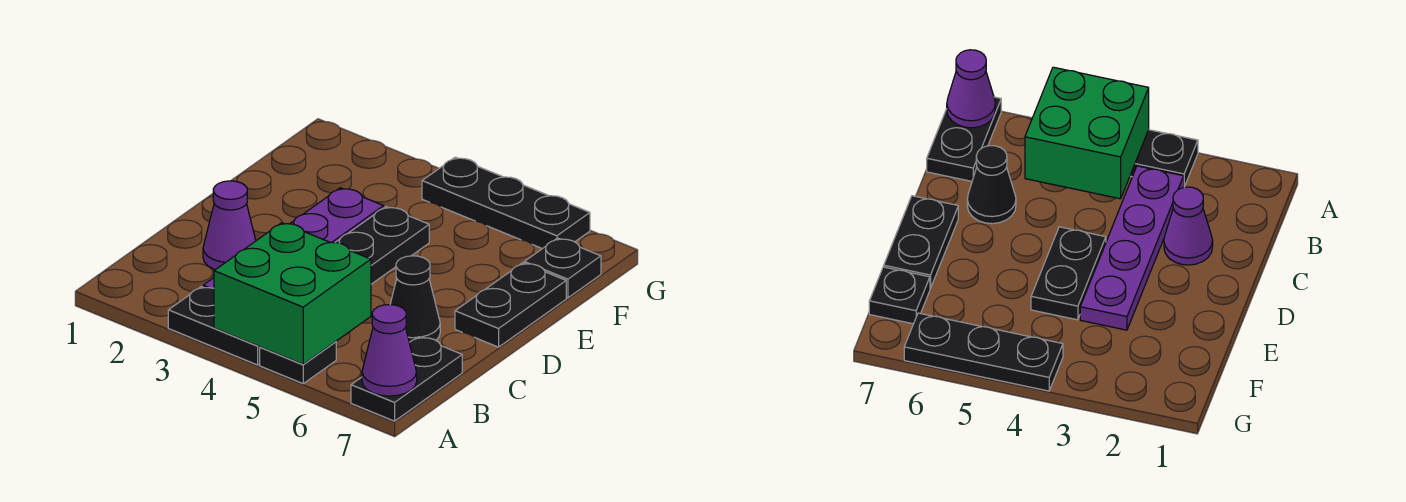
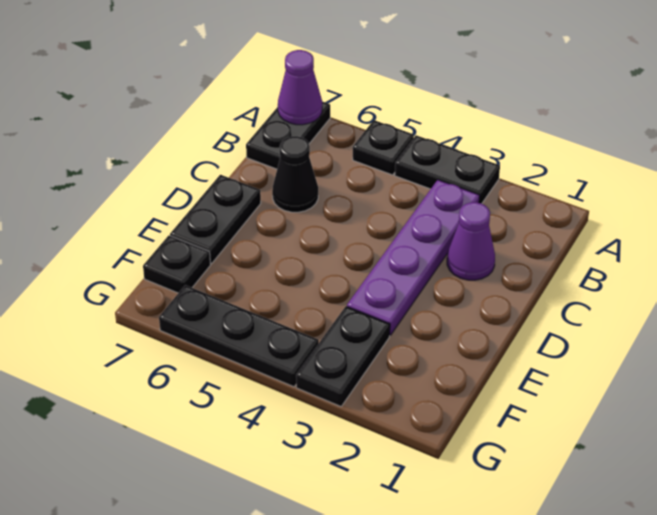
green brick A4:B5 level 2 -> none
black plate D4:E4 level 1 -> black plate F3:G3 level 1

